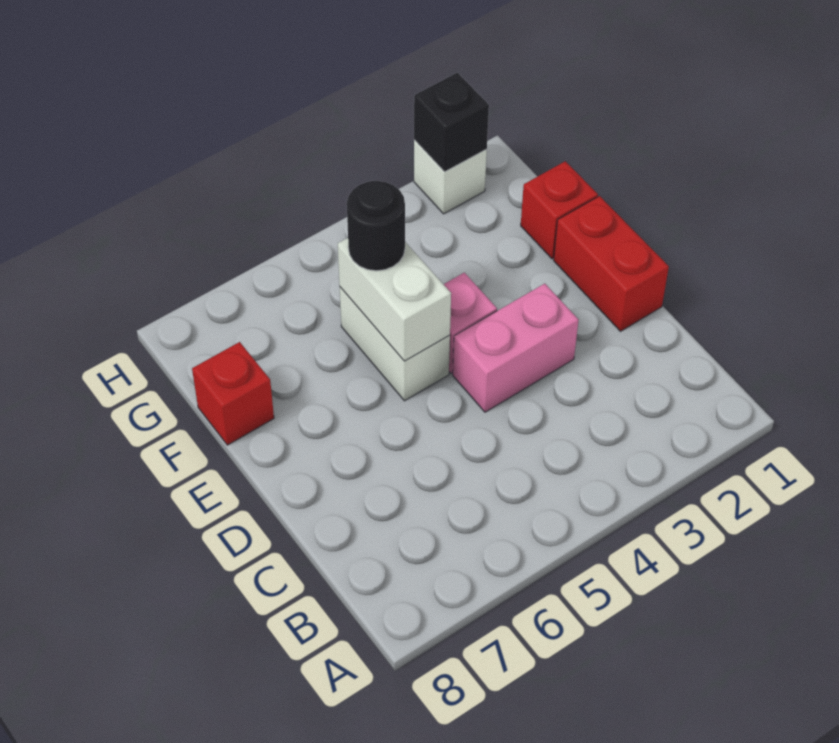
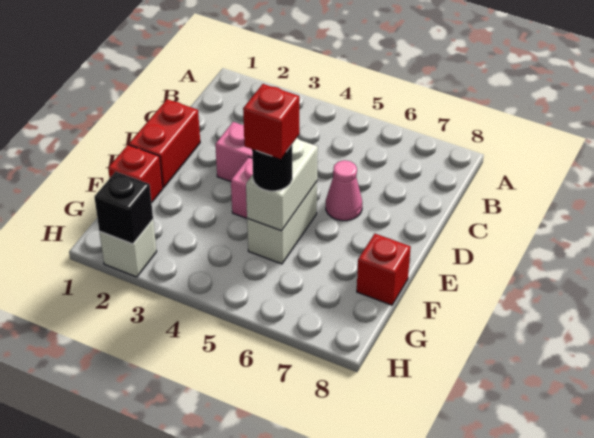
none -> pink cone D6 level 1
none -> red brick F5 level 4

